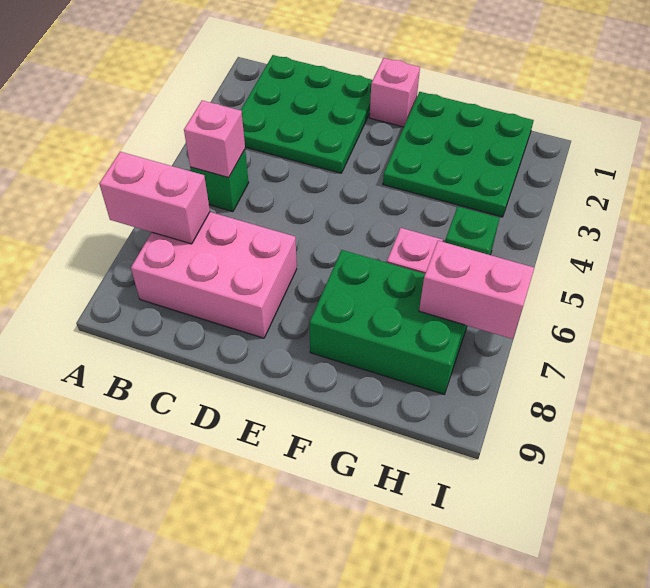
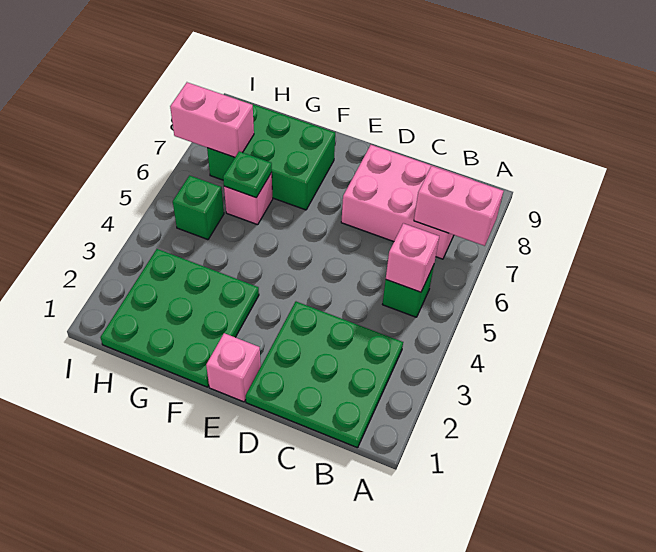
none -> green plate G6 level 2

